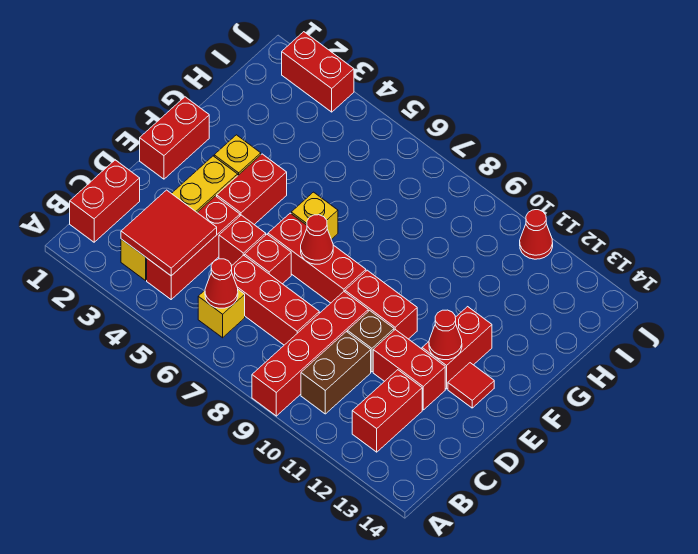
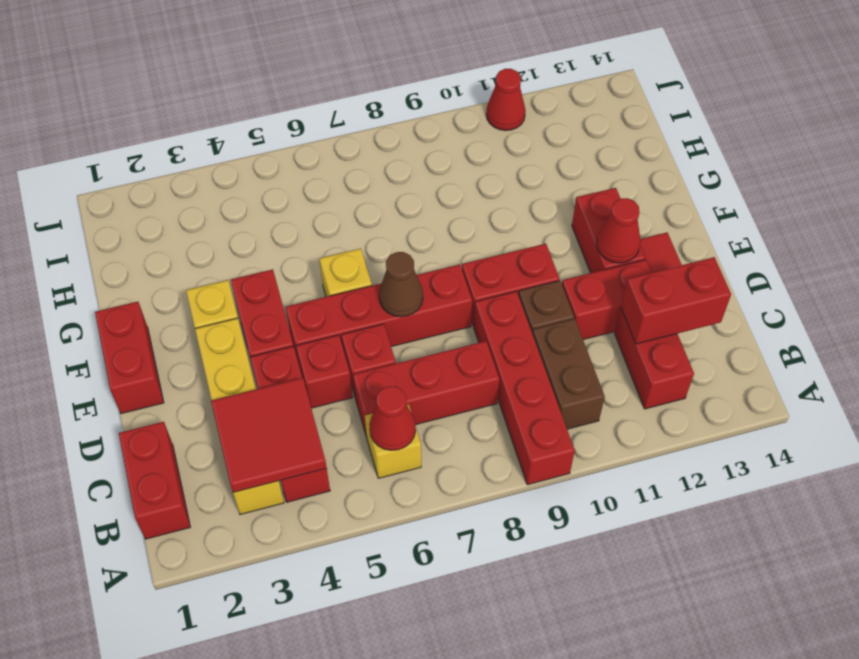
red brick E6:E8 level 1 -> red brick E5:E8 level 1
red cone E7 level 2 -> brown cone E7 level 2
red brick J2:J3 level 1 -> red brick C12:C13 level 2

